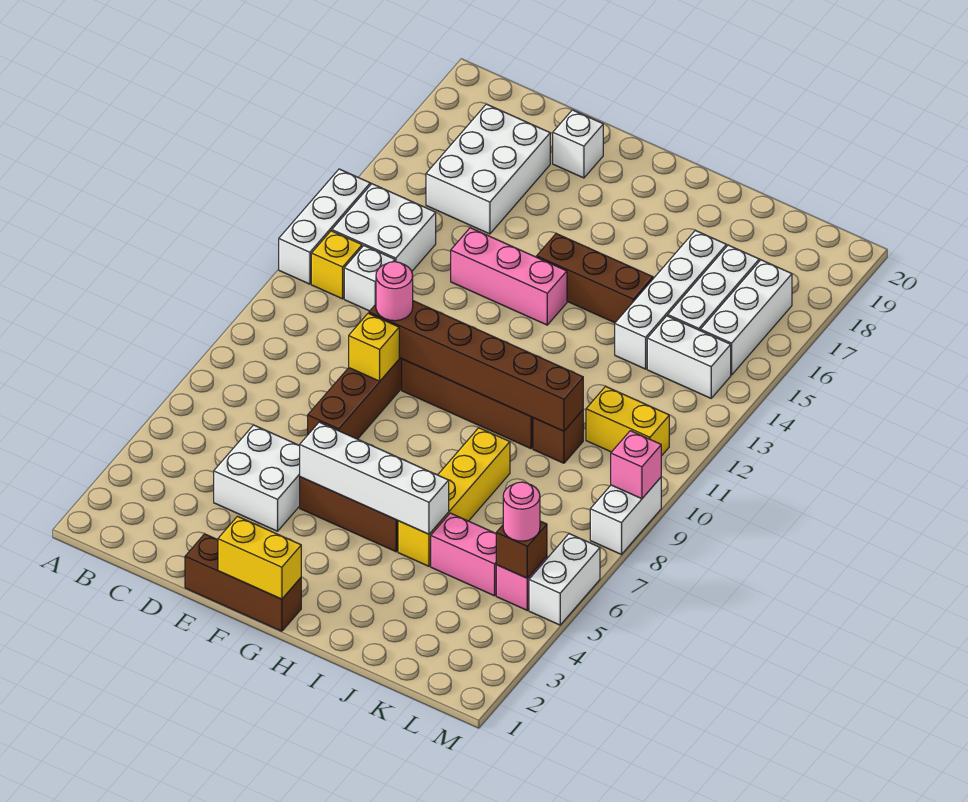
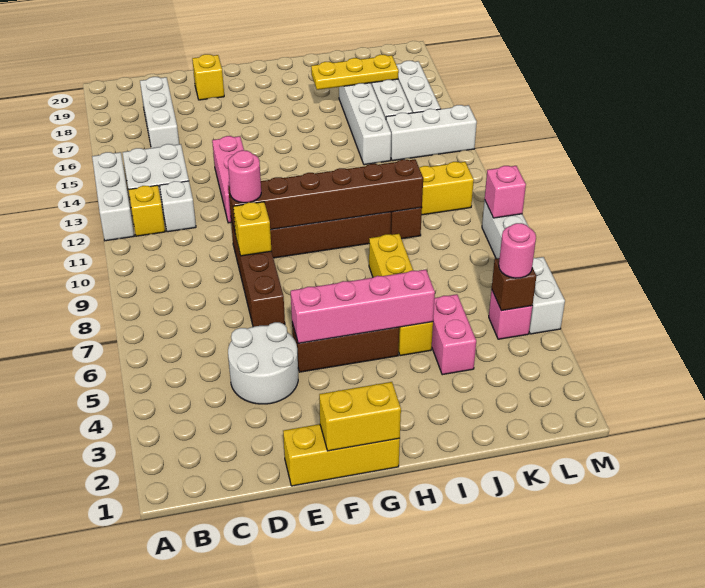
white brick C16:D18 level 1 -> white brick C16:C18 level 1
white brick D4:E5 level 1 -> white round brick D4:E5 level 1
brown brick E1:G1 level 1 -> yellow brick E1:G1 level 1
pink brick E14:G14 level 1 -> pink brick E12:E14 level 1
white brick E19 level 1 -> yellow brick E19 level 1
white brick F5:I5 level 2 -> pink brick F5:I5 level 2
brown brick G15:I15 level 1 -> none
none -> yellow plate I17:K17 level 2
pink brick J5:K5 level 1 -> pink brick J4:J5 level 1
white brick K14:L14 level 1 -> white brick K14:M14 level 1

